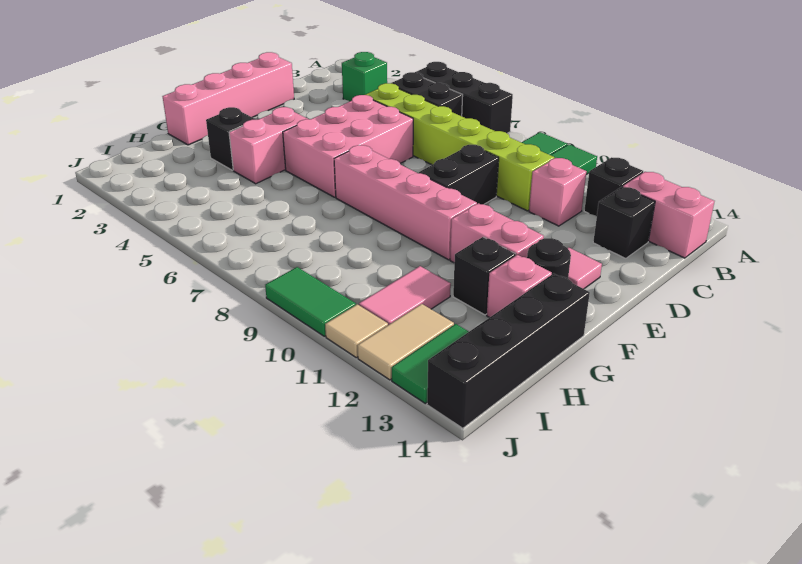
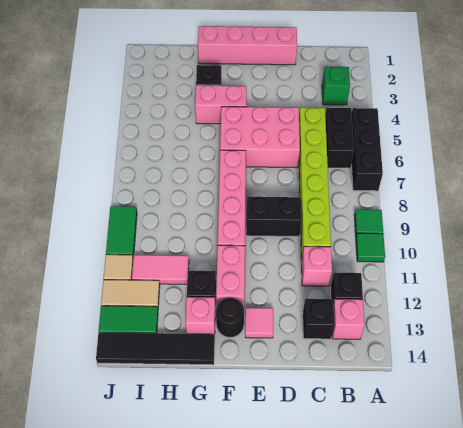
pink brick B13:B14 level 1 -> pink brick B13 level 1
black brick G14:J14 level 1 -> black tile G14:J14 level 1

